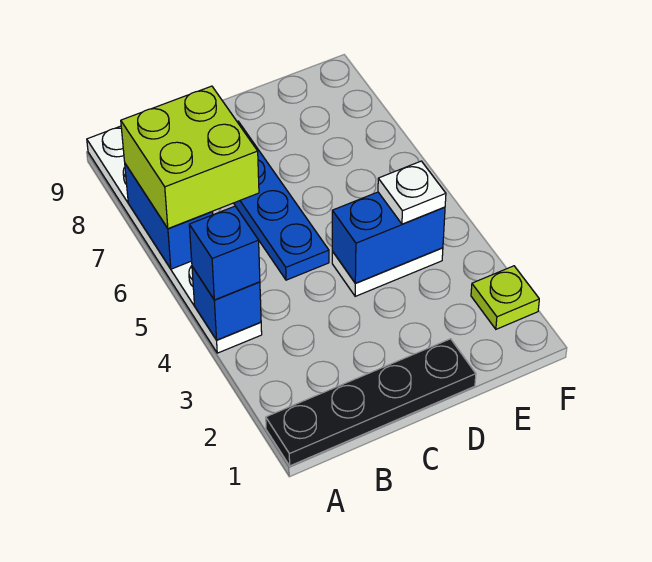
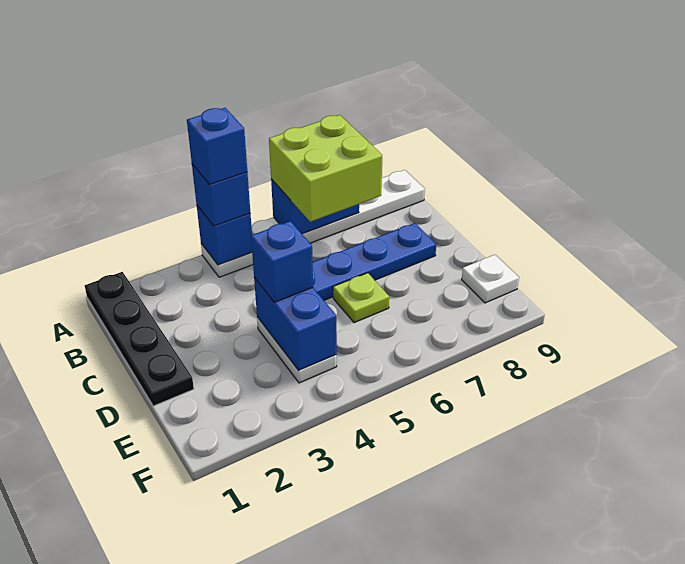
none -> blue brick A4 level 4
none -> blue brick D4 level 3
white plate E4 level 3 -> white plate E9 level 1
lime plate F2 level 1 -> lime plate D6 level 1

